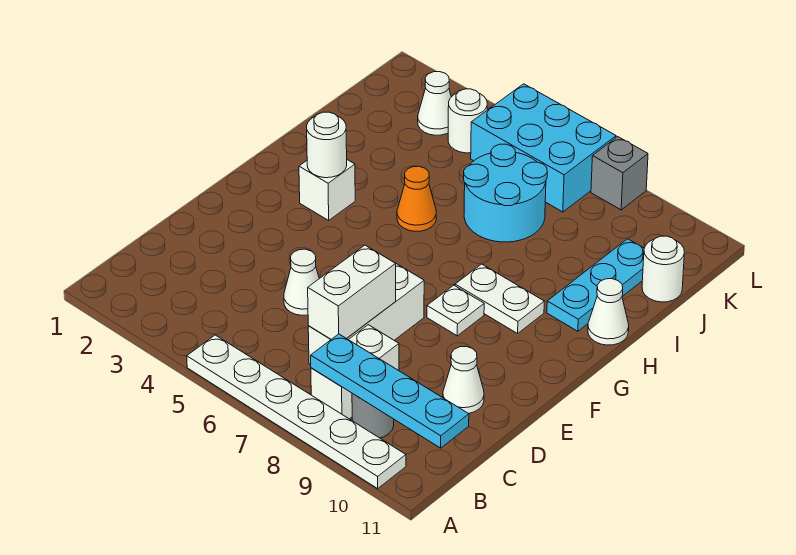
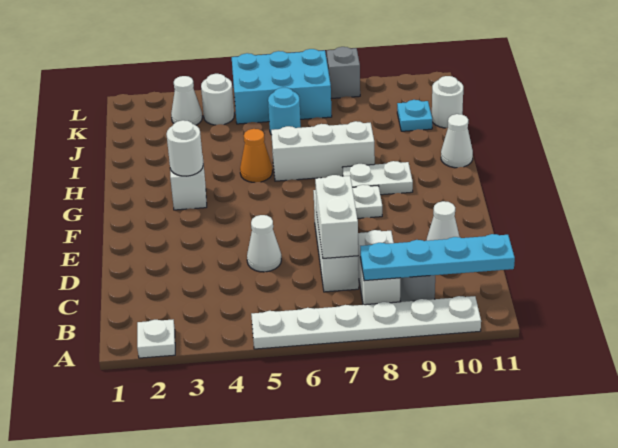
none -> white plate A2 level 1
none -> white brick H6:H8 level 1
cyan plate H10:J10 level 1 -> cyan plate J10 level 1
cyan round brick I6:J7 level 1 -> cyan round brick J6 level 1

